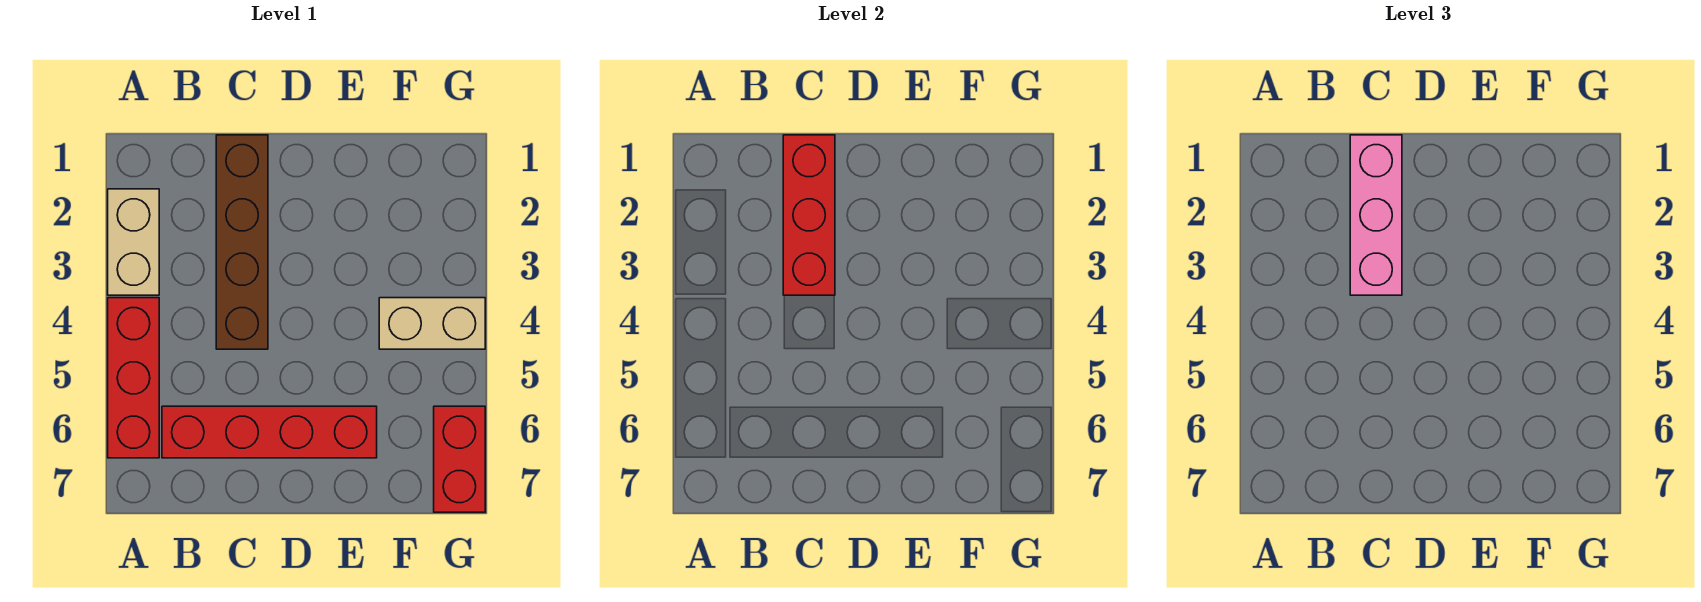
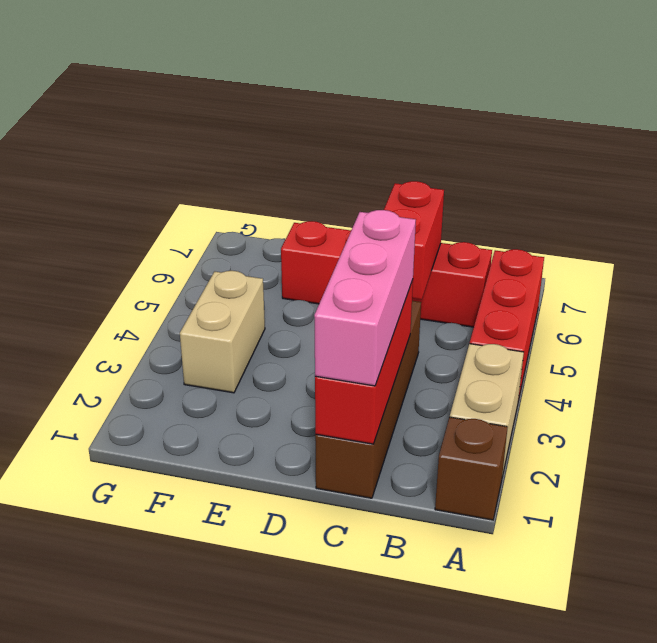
none -> brown brick A1 level 1
tan brick F4:G4 level 1 -> tan brick F3:F4 level 1
red brick G6:G7 level 1 -> red brick C5:C6 level 2

